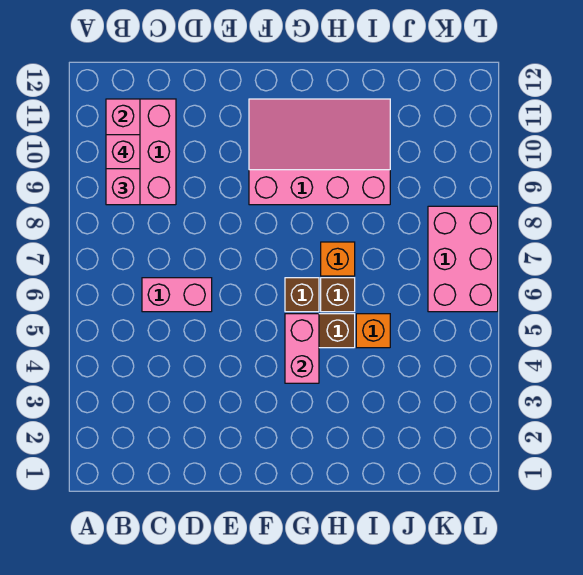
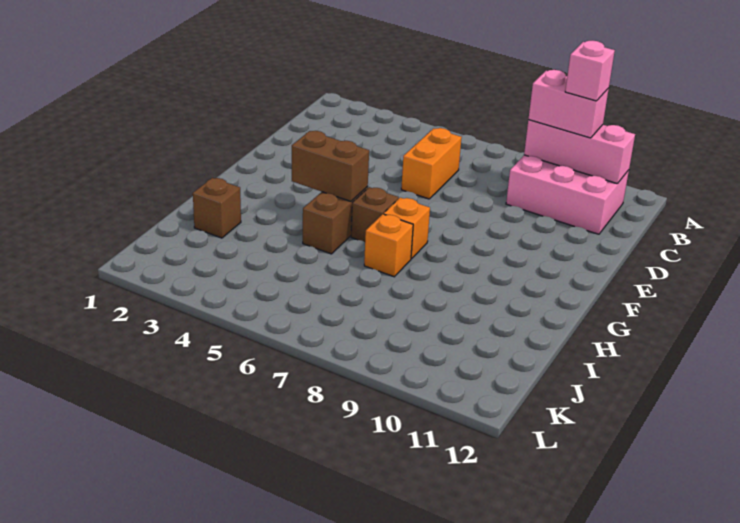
pink brick C6:D6 level 1 -> orange brick C6:D6 level 1
pink slope F9:I11 level 1 top 9 -> none
pink brick G4:G5 level 2 -> brown brick G4:G5 level 2
brown brick H6 level 1 -> brown brick I2 level 1
orange brick I5 level 1 -> orange brick G7 level 1
pink brick K6:L8 level 1 -> none

